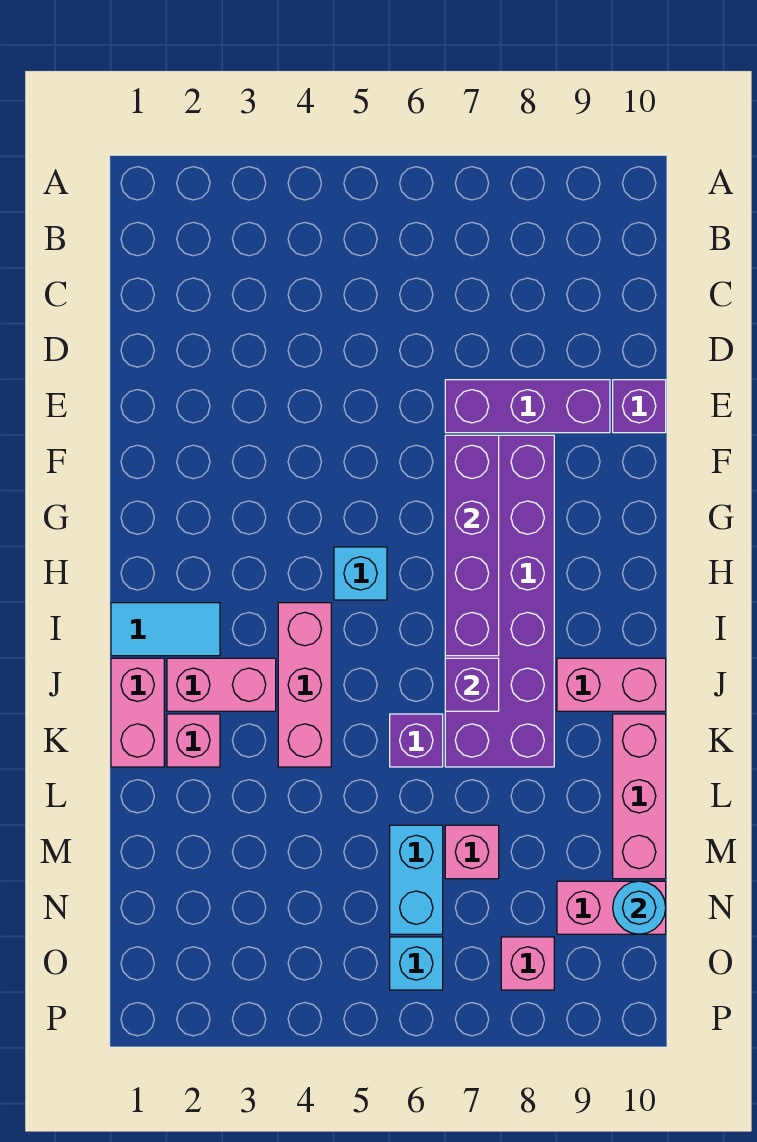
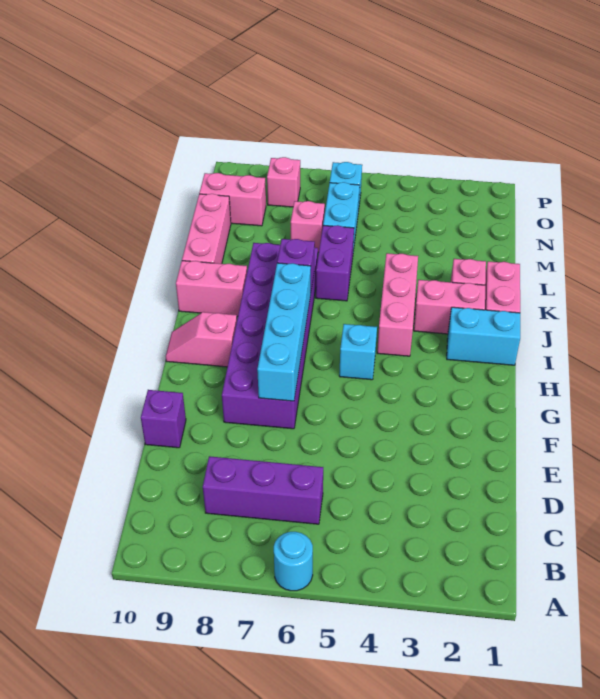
purple brick E7:E9 level 1 -> purple brick C6:C8 level 1
purple brick F7:I7 level 2 -> cyan brick F7:I7 level 2
none -> pink slope H9:H10 level 1 top 9
cyan tile I1:I2 level 1 -> cyan brick I1:I2 level 1
purple brick K6 level 1 -> purple brick K6:L6 level 1
cyan round brick N10 level 2 -> cyan round brick A6 level 1

